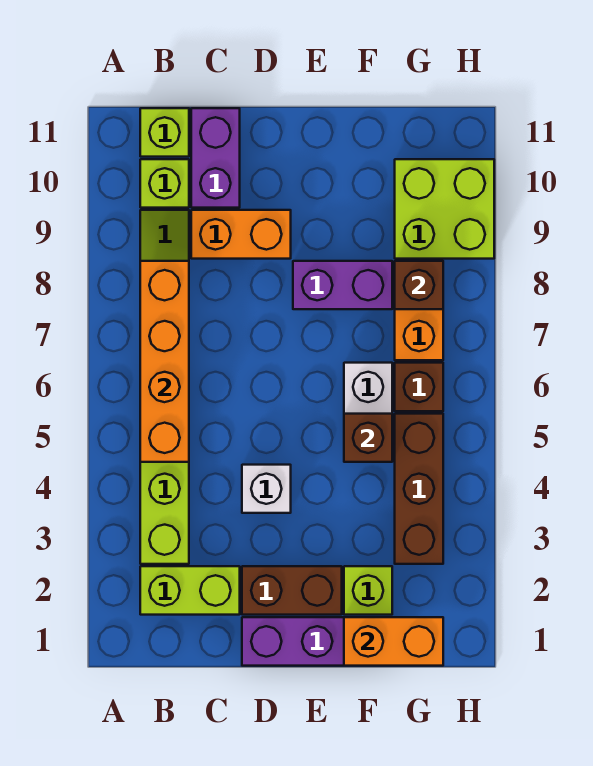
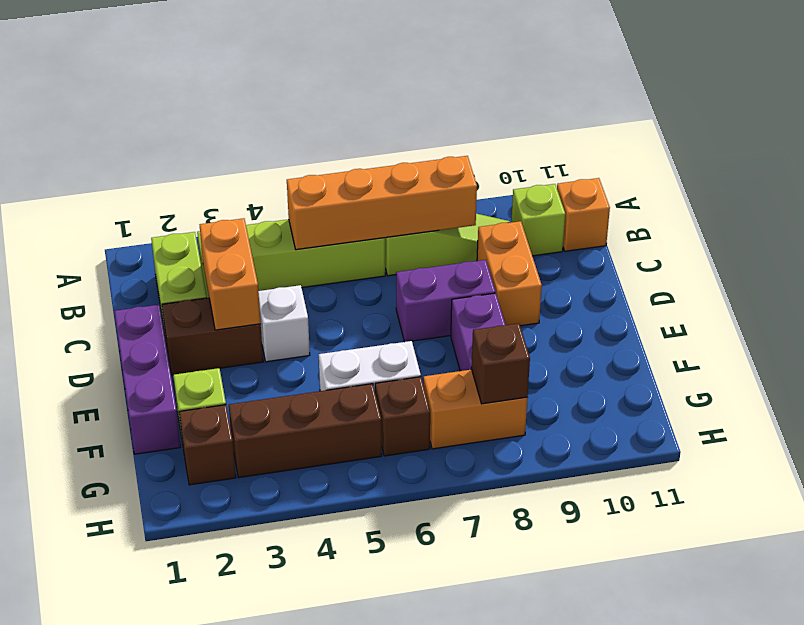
lime brick B11 level 1 -> orange brick B11 level 1
purple brick C10:C11 level 1 -> purple brick D7:D8 level 1
brown brick D2:E2 level 1 -> brown brick D2:D3 level 1
orange brick F1:G1 level 2 -> orange brick C3:D3 level 2
brown brick F5 level 2 -> brown brick G2 level 1
lime brick G9:H10 level 1 -> none

